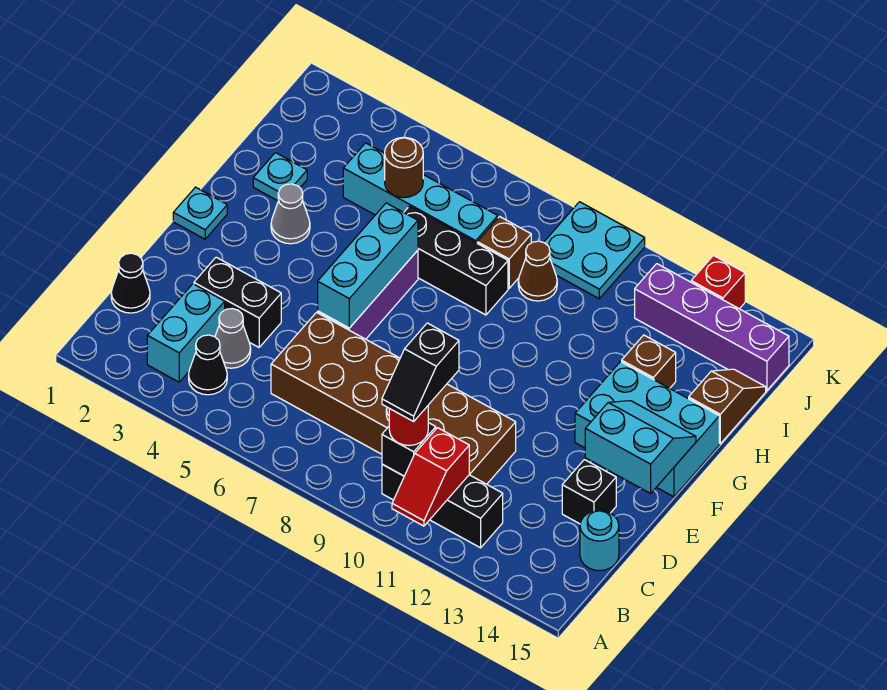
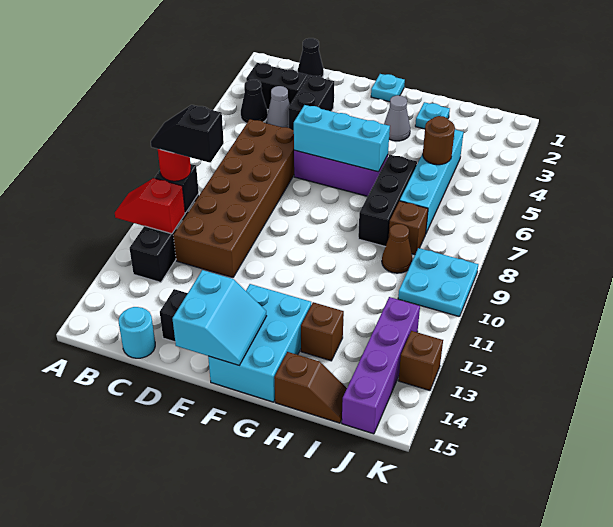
cyan brick B3:C3 level 1 -> black brick B3:C3 level 1
red brick K13 level 1 -> brown brick K13 level 1

